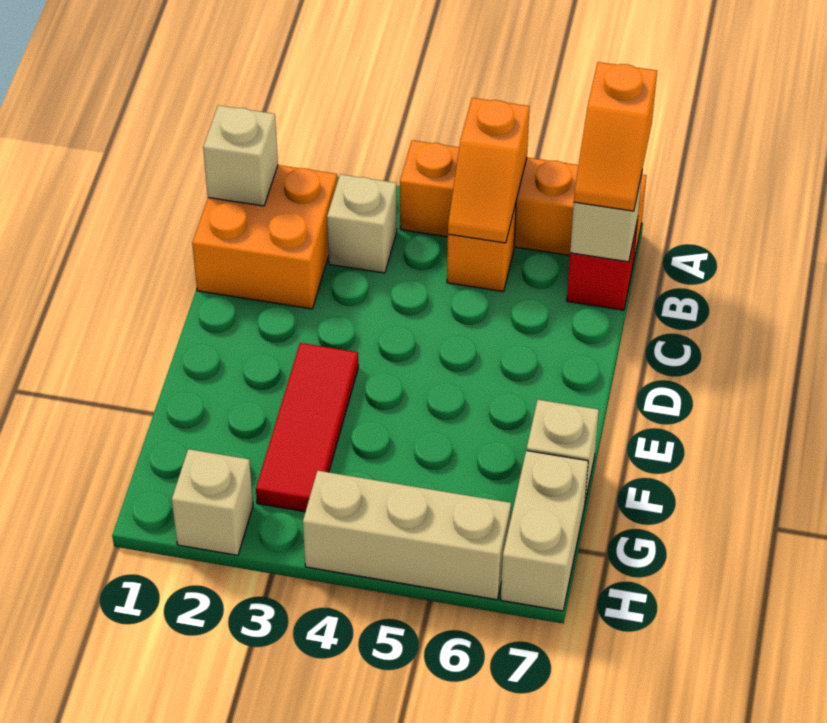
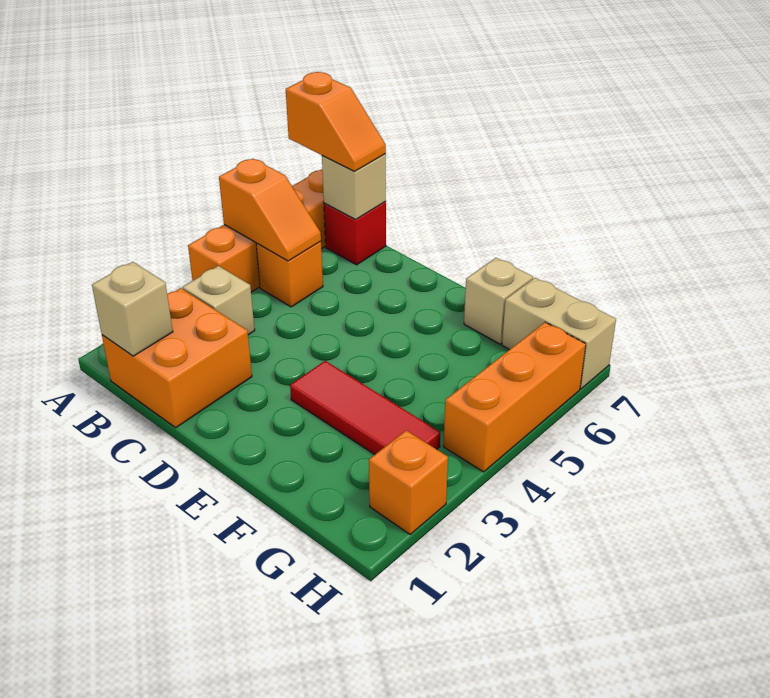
tan brick H2 level 1 -> orange brick H2 level 1
tan brick H4:H6 level 1 -> orange brick H4:H6 level 1

